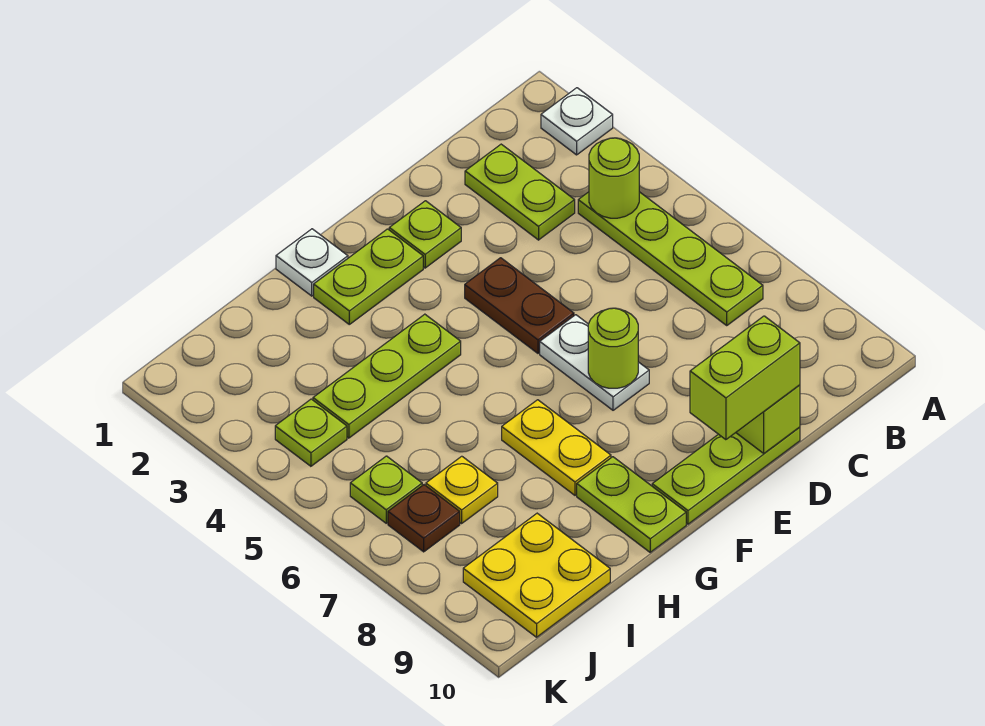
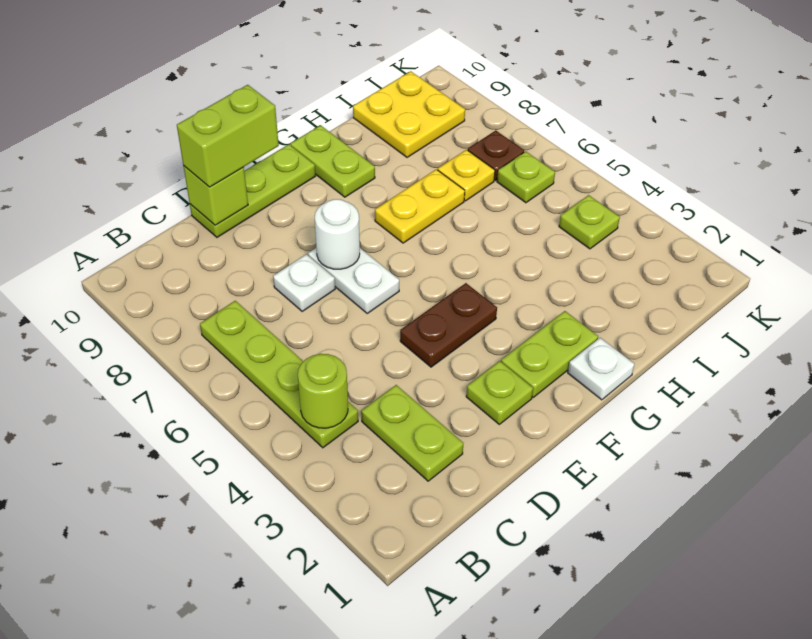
white plate A2 level 1 -> white plate D7 level 1
brown plate E4:E5 level 1 -> brown plate E4:F4 level 1
lime round brick E7 level 2 -> white round brick E7 level 2
lime plate G4:I4 level 1 -> none
yellow plate G7:G8 level 1 -> yellow plate G7:H7 level 1

